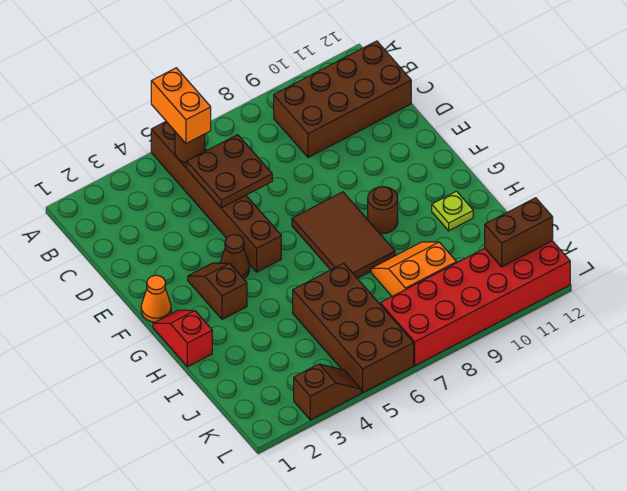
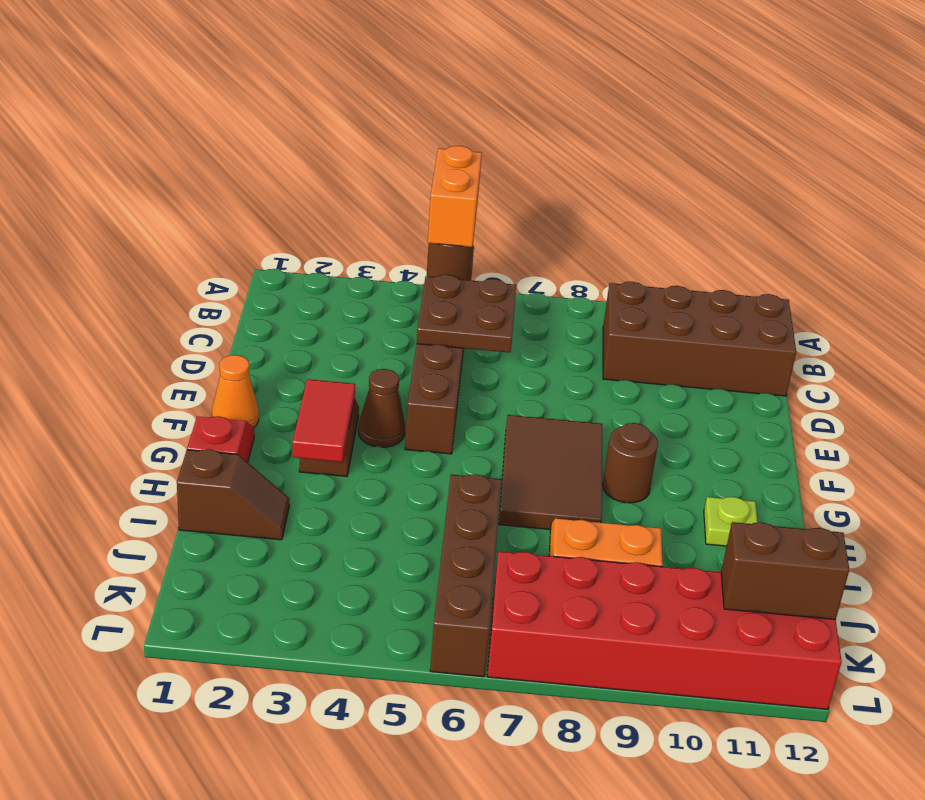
none -> red tile G3:H3 level 2
brown brick I5:L6 level 1 -> brown brick I6:L6 level 1
brown slope L3:L4 level 1 top 3 -> brown slope I1:I2 level 1 top 1

